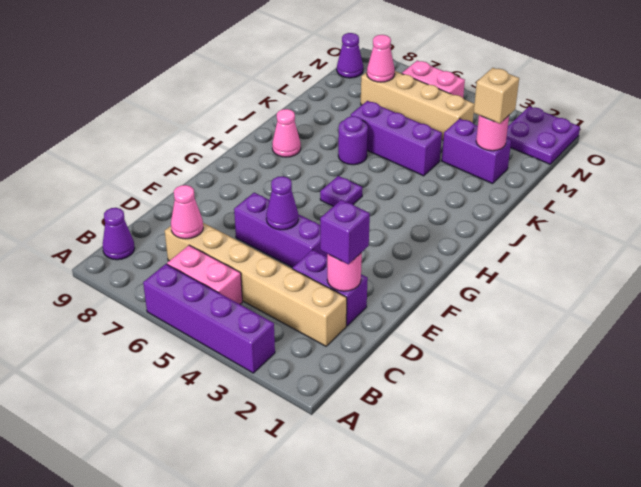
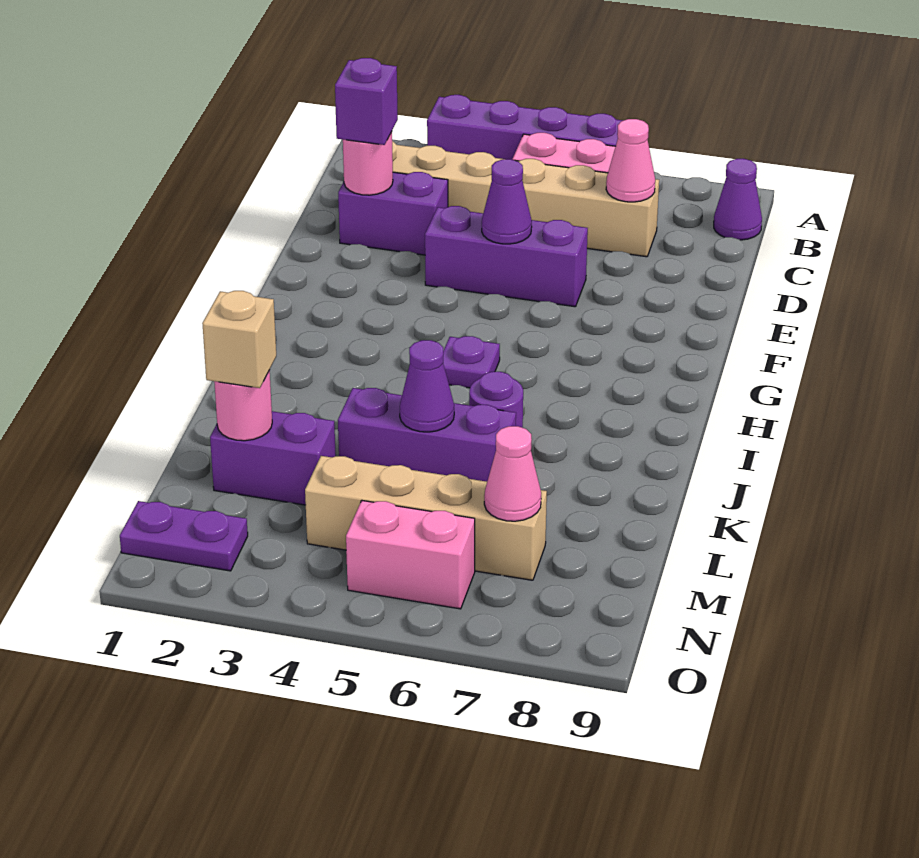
pink cone I8 level 1 -> none
purple plate N1:O2 level 1 -> purple plate N1:N2 level 1
purple cone N9 level 1 -> purple cone K5 level 2

